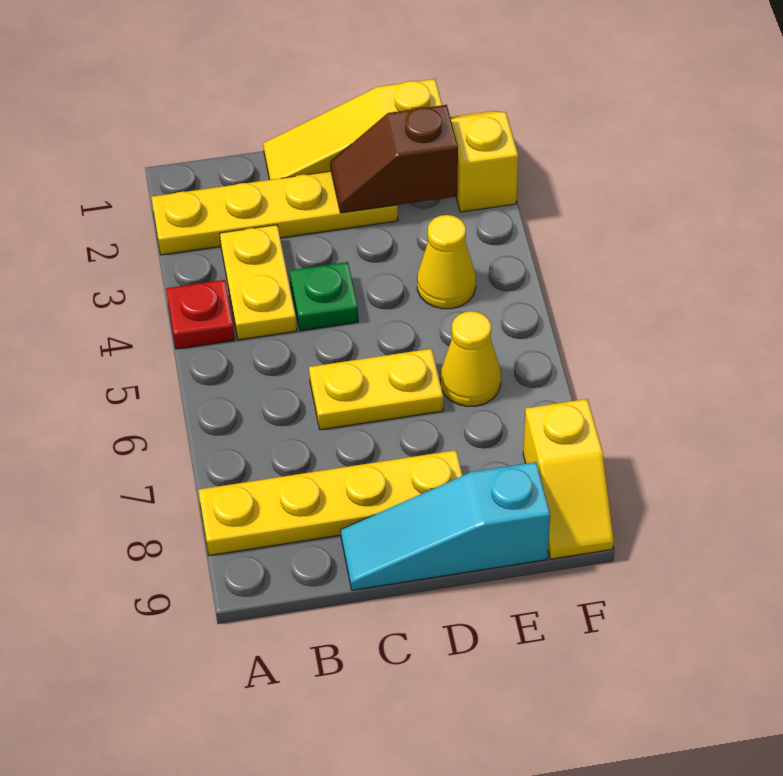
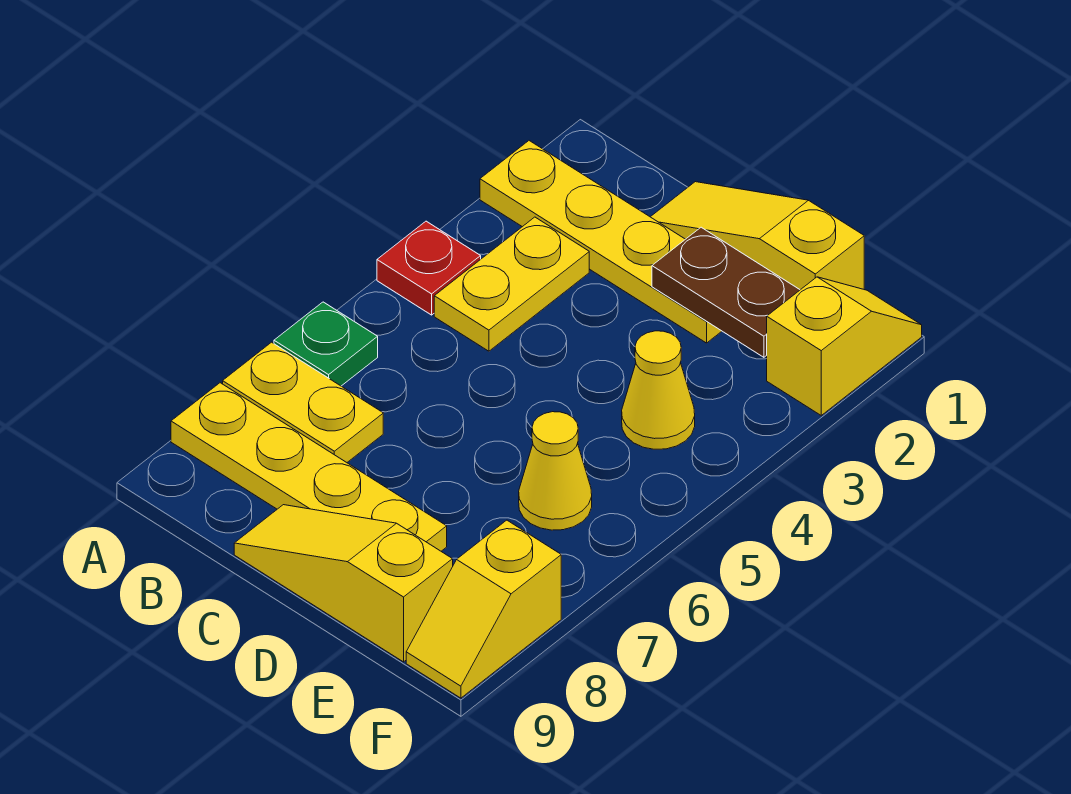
green plate C4 level 1 -> green plate A6 level 1
yellow plate C6:D6 level 1 -> yellow plate A7:B7 level 1
cyan slope C9:E9 level 1 top E -> yellow slope C9:E9 level 1 top E
brown slope D2:E2 level 2 top E -> brown plate D2:E2 level 2

